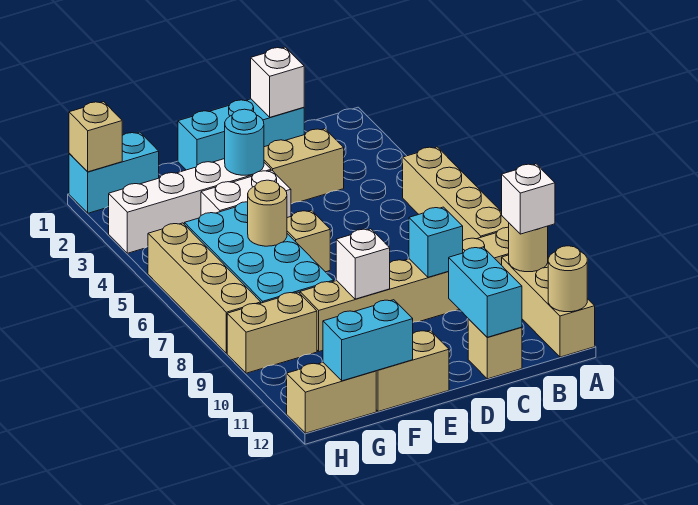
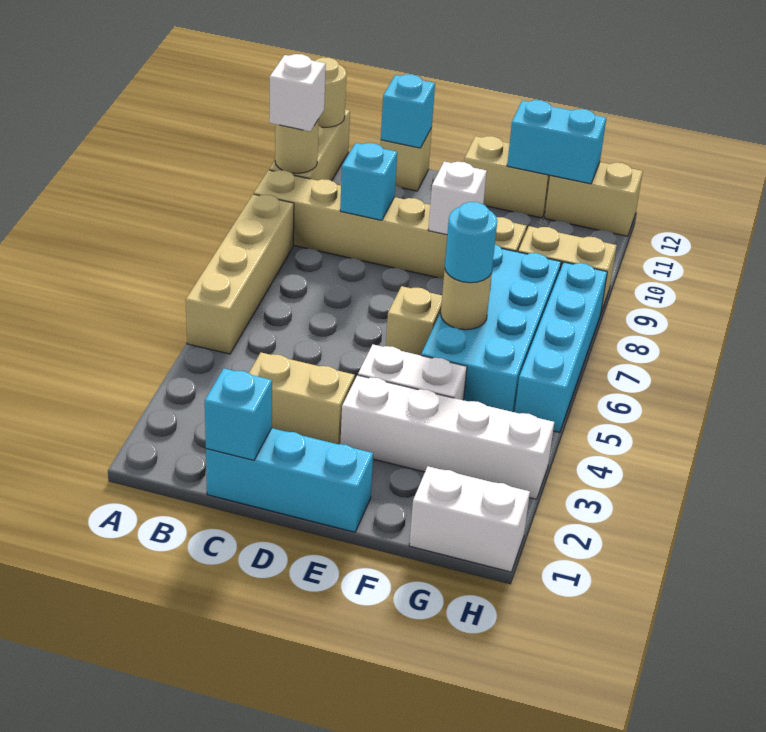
white brick C1 level 2 -> cyan brick C1 level 2
cyan brick C11:C12 level 2 -> cyan brick C12 level 2
cyan round brick E3 level 2 -> cyan round brick F6 level 3
cyan brick G1:H1 level 1 -> white brick G1:H1 level 1
tan brick H1 level 2 -> none
tan brick H5:H8 level 1 -> cyan brick H5:H8 level 1

